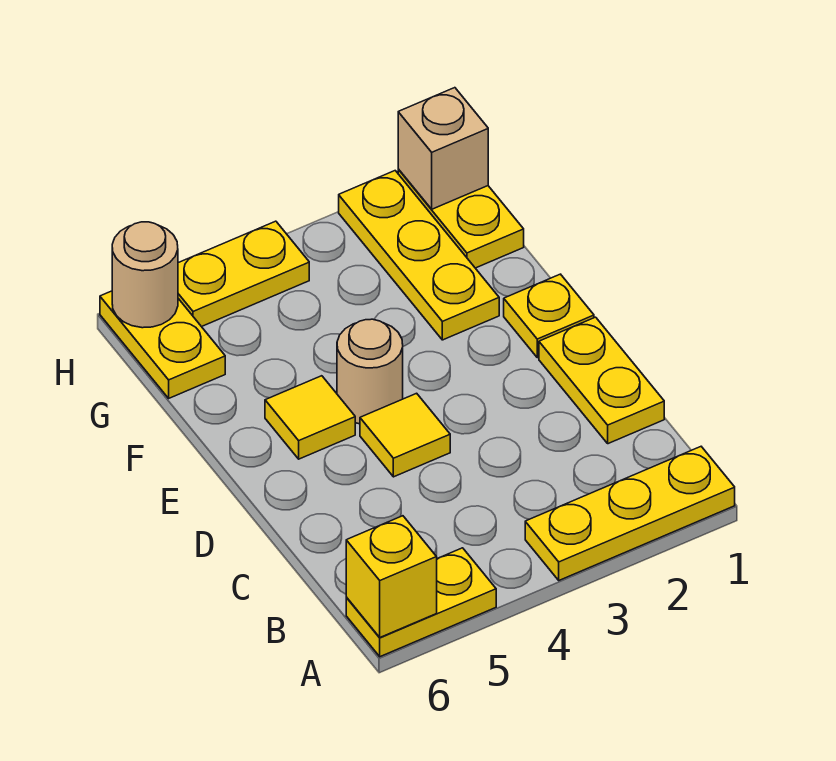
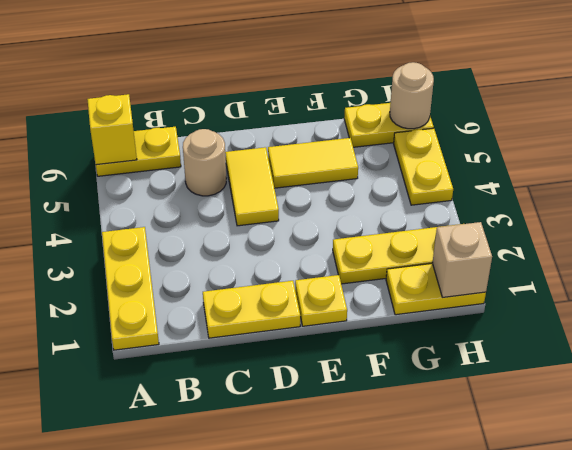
yellow plate A5:A6 level 1 -> yellow plate A6:B6 level 1
yellow tile D4 level 1 -> yellow tile D4:D5 level 1
tan round brick E4 level 1 -> tan round brick C5 level 1
yellow tile E5 level 1 -> yellow tile E5:F5 level 1

